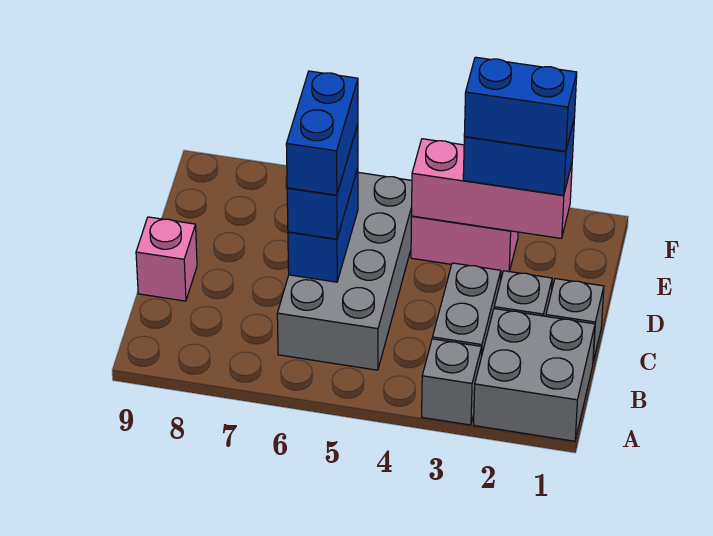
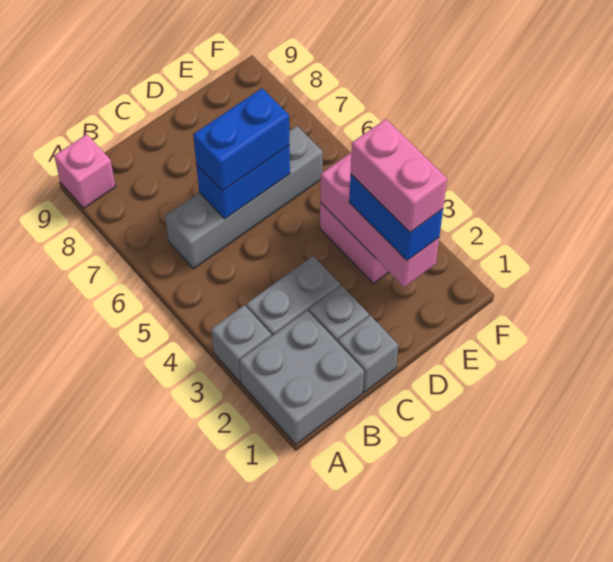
grey brick B5:E6 level 1 -> grey brick B6:E6 level 1
blue brick C6:D6 level 4 -> none
pink brick C9 level 1 -> pink brick A9 level 1
blue brick E2:E3 level 4 -> pink brick E2:E3 level 4

